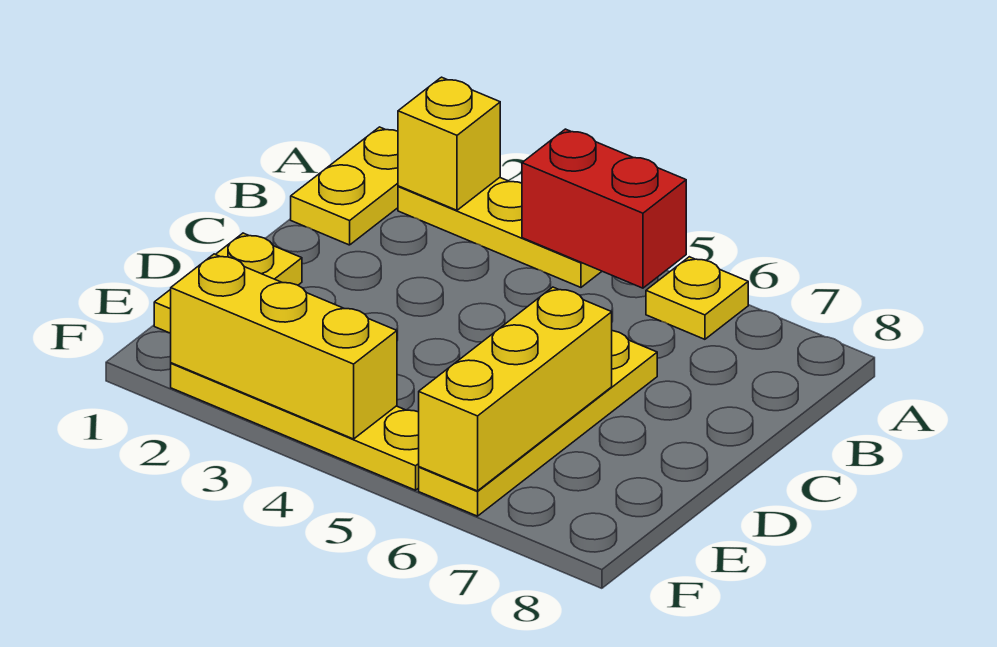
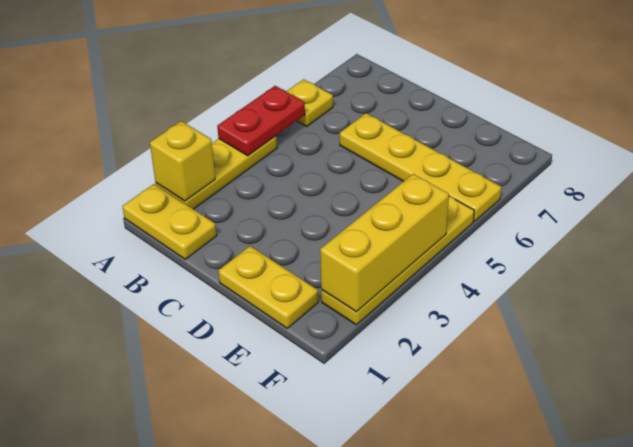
red brick A4:A5 level 2 -> red plate A4:A5 level 2
yellow brick D6:F6 level 2 -> none

